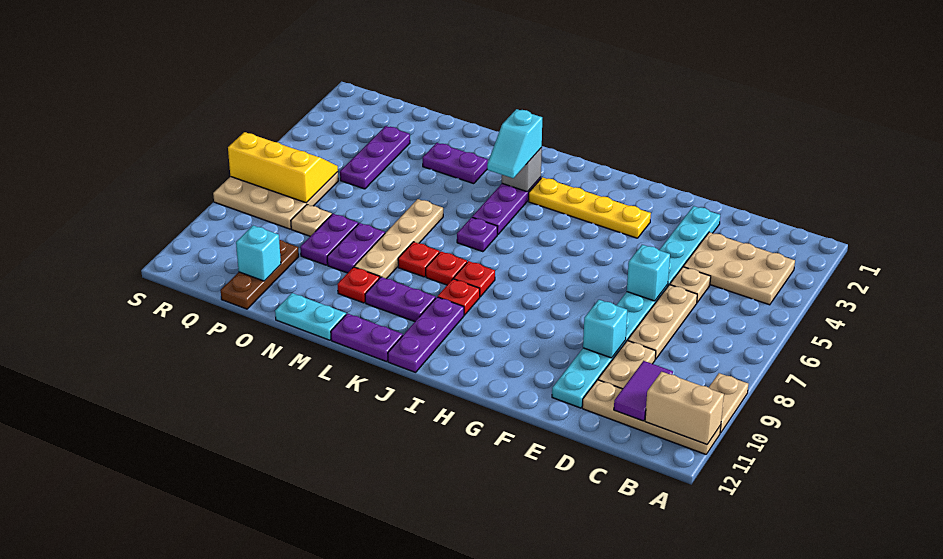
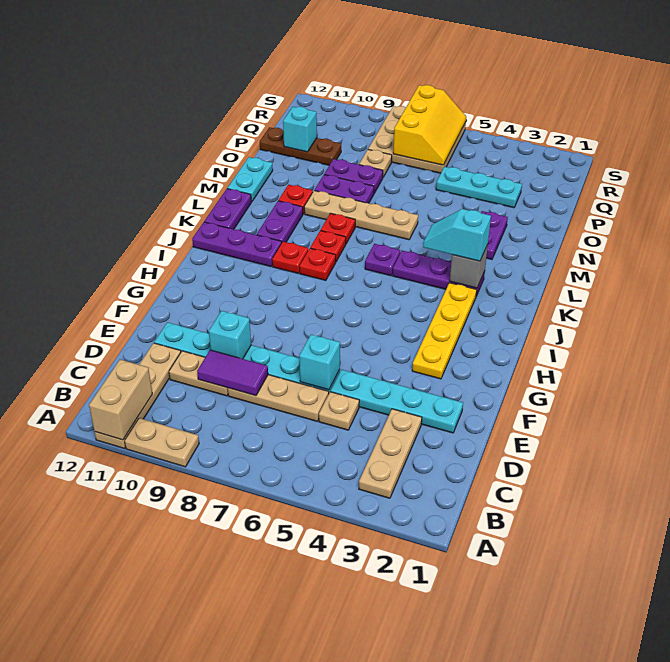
tan plate B3:D4 level 1 -> tan plate B3:D3 level 1
purple tile C10:C11 level 2 -> purple tile D8:D9 level 2
purple plate P3:P5 level 1 -> cyan plate P3:P5 level 1

